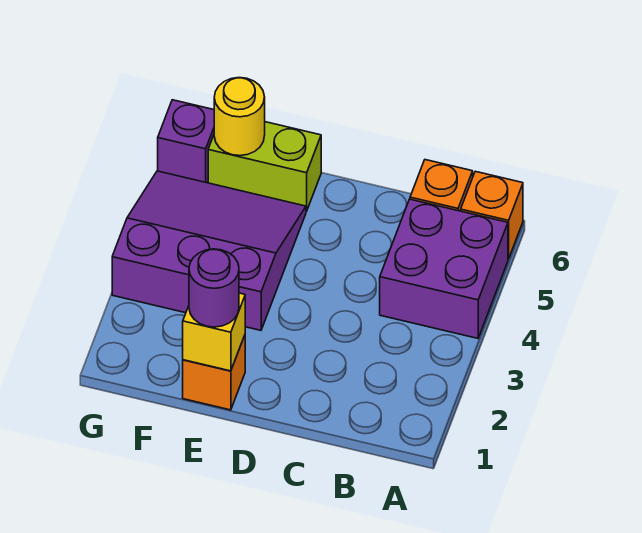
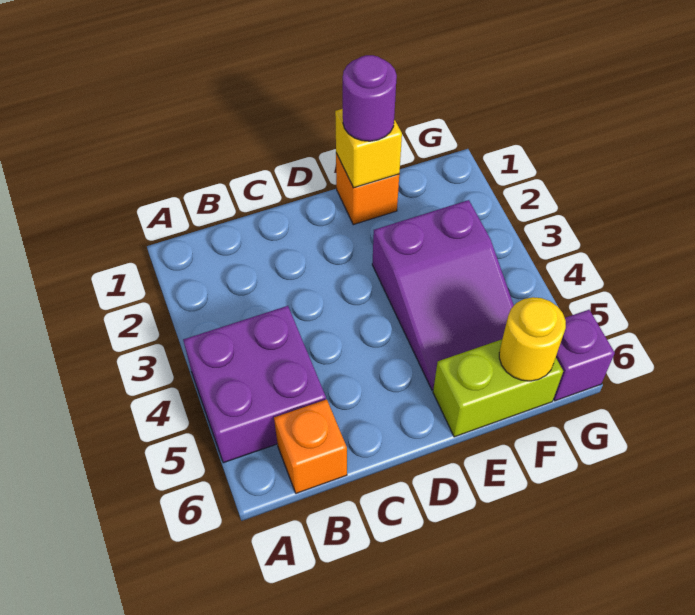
orange brick A6 level 1 -> none
purple slope E3:G5 level 1 top 3 -> purple slope E3:F5 level 1 top 3

